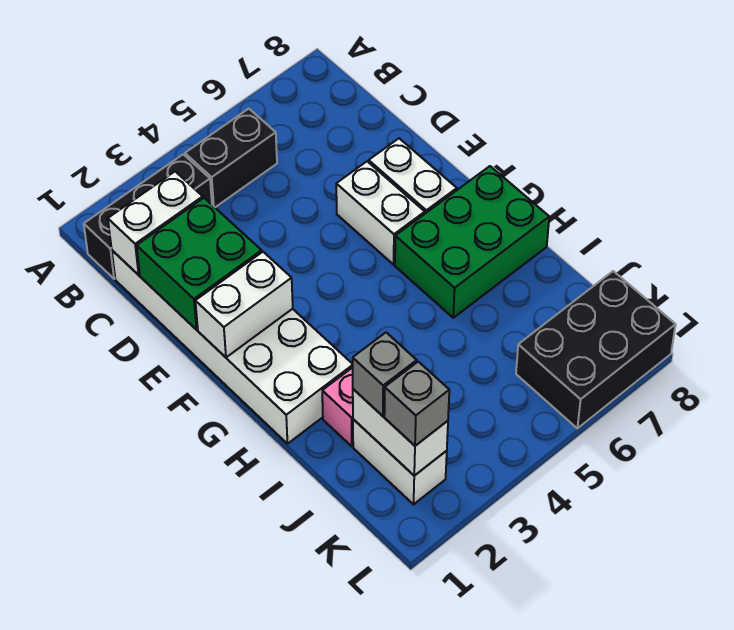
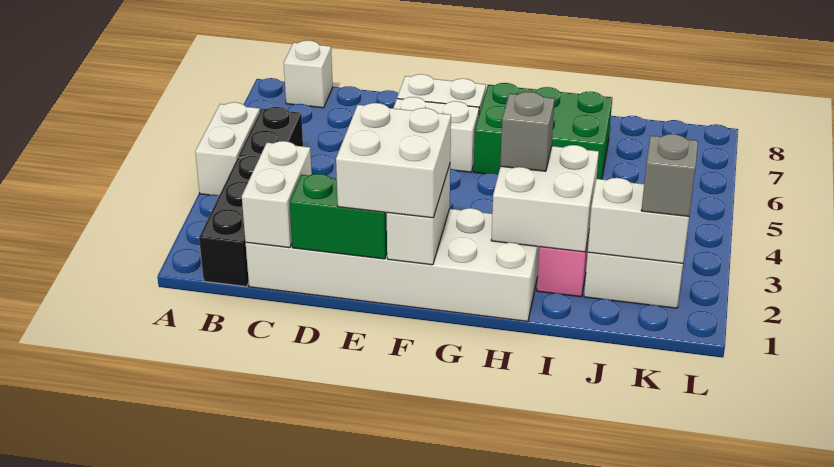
none -> white brick A4:A5 level 1
none -> white brick B8 level 1
green brick D1:E2 level 2 -> green brick D1:E1 level 2
none -> white brick E1:F2 level 3
green brick G6:H8 level 1 -> green brick G6:I7 level 1
none -> white brick H2:I3 level 2
grey brick J2 level 3 -> grey brick H3 level 3
black brick K6:L8 level 1 -> none

